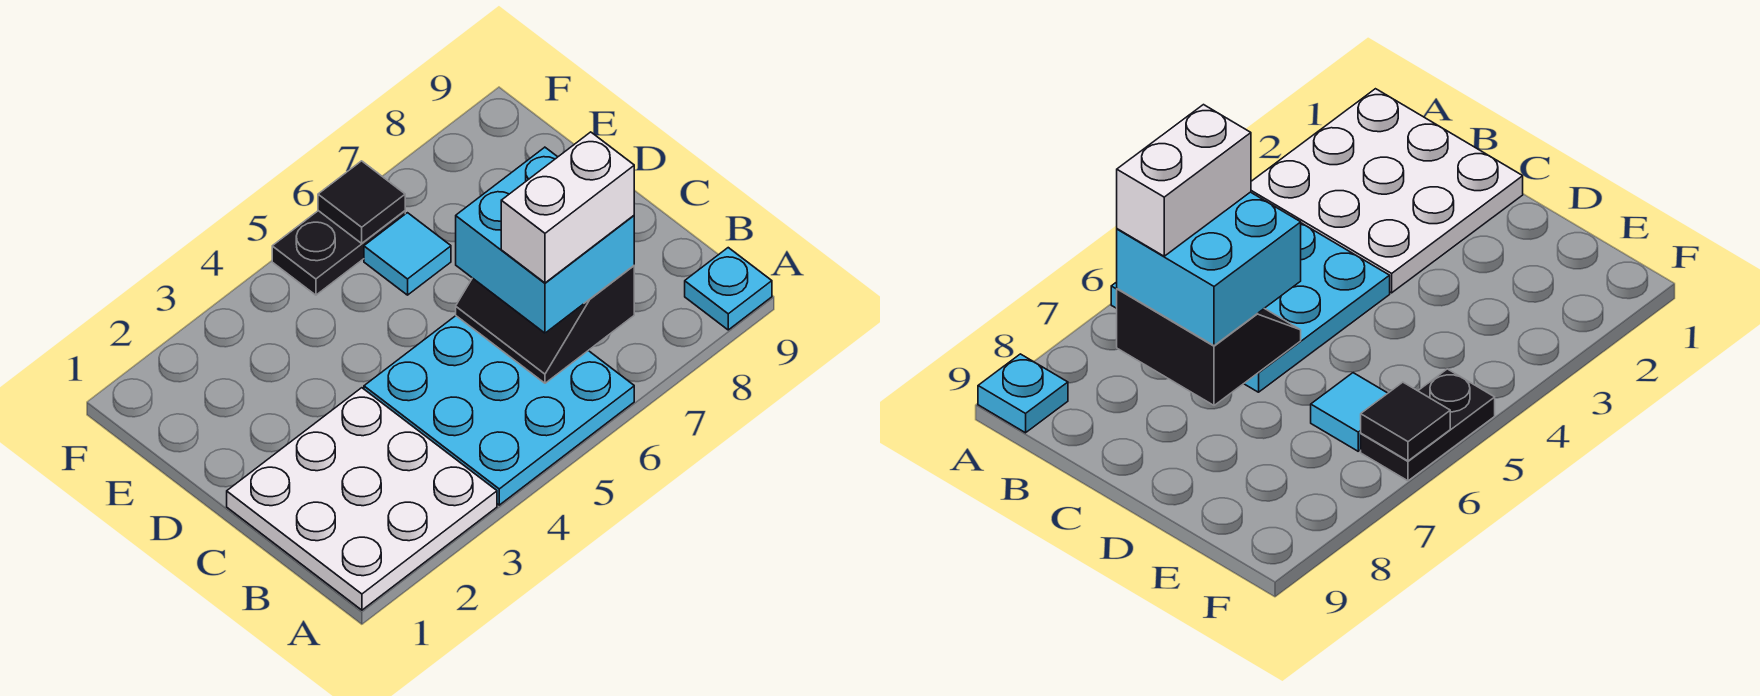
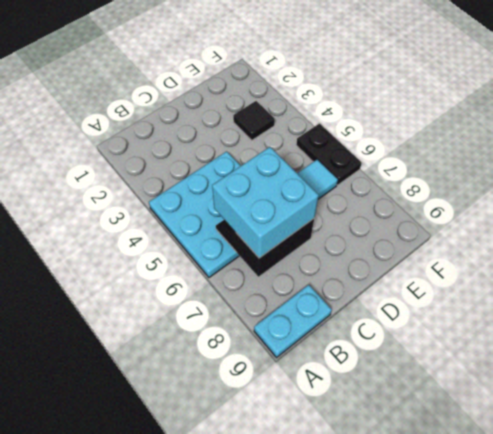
white plate A1:C3 level 1 -> none
cyan plate A9 level 1 -> cyan plate A9:B9 level 1
white brick B6:B7 level 4 -> none
black tile F6 level 2 -> black tile E3 level 1

